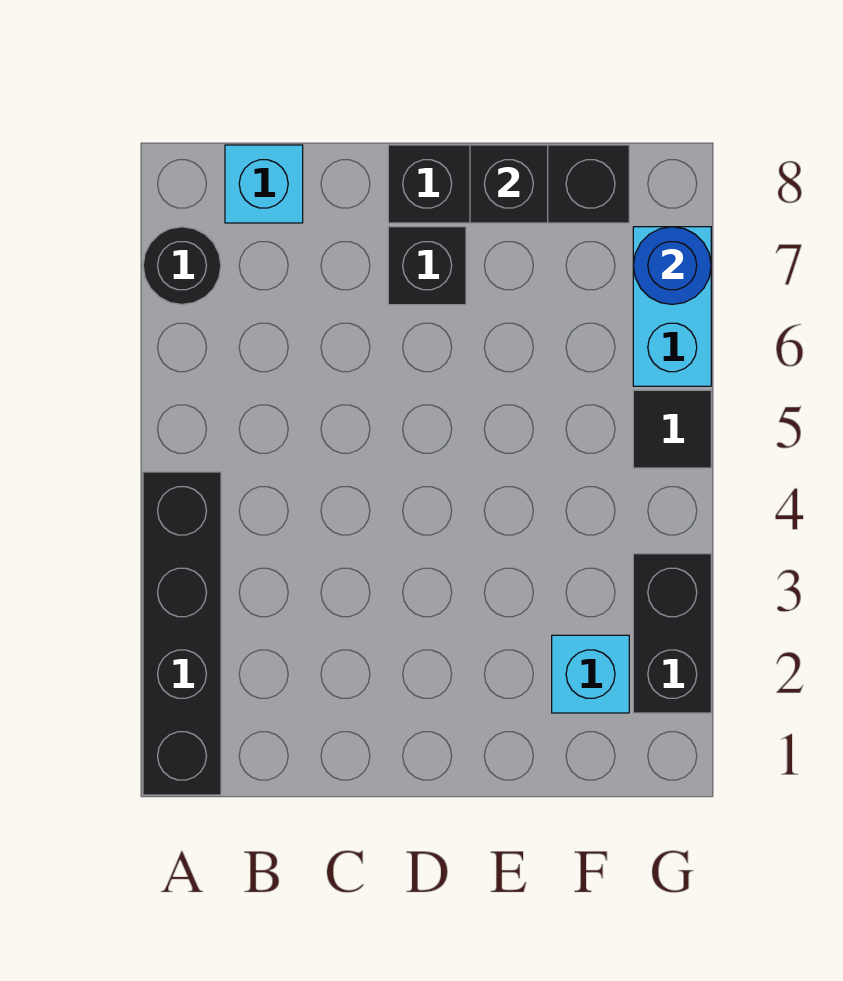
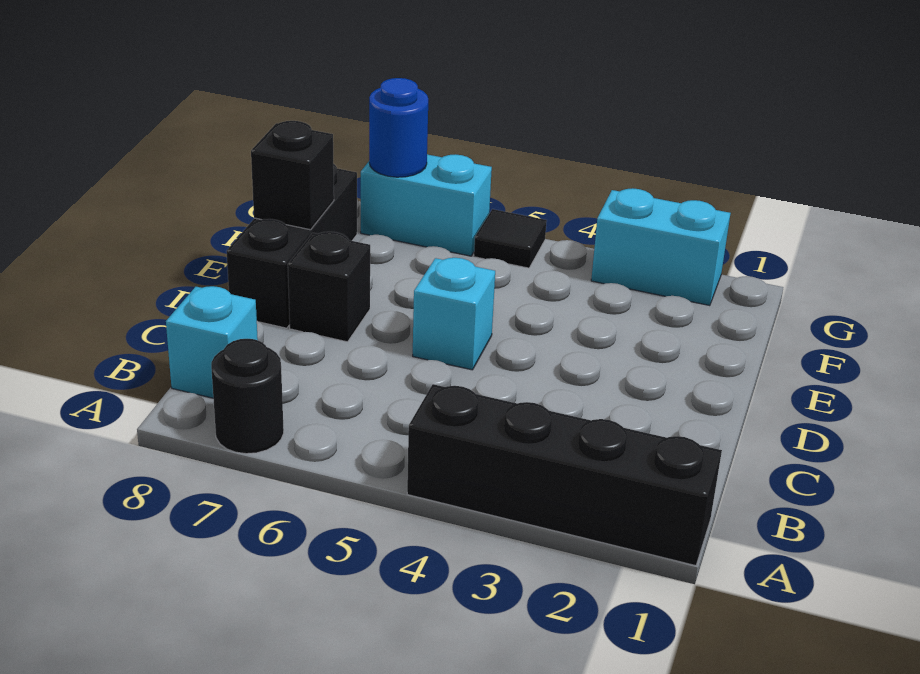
cyan brick F2 level 1 -> cyan brick D5 level 1
black brick G2:G3 level 1 -> cyan brick G2:G3 level 1

